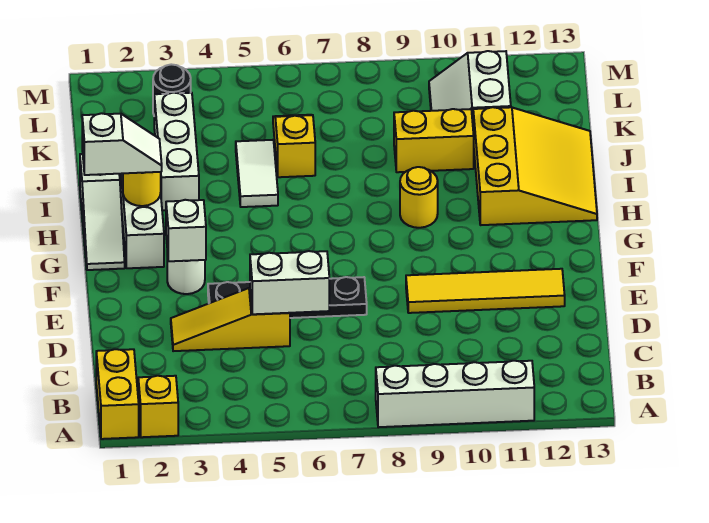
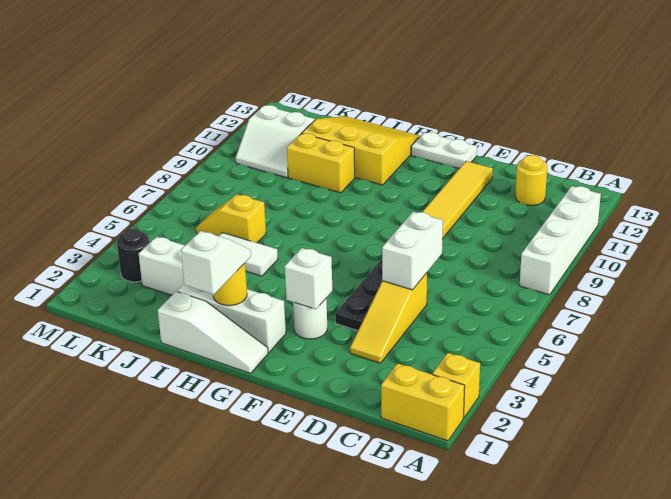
none -> white plate F13:G13 level 1
yellow round brick H9 level 1 -> yellow round brick C12 level 1
yellow brick J9:J10 level 1 -> yellow brick I10:J10 level 1

